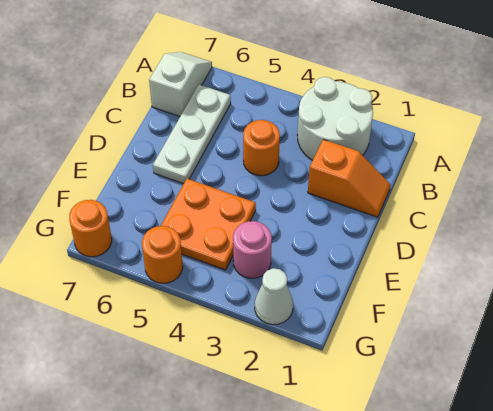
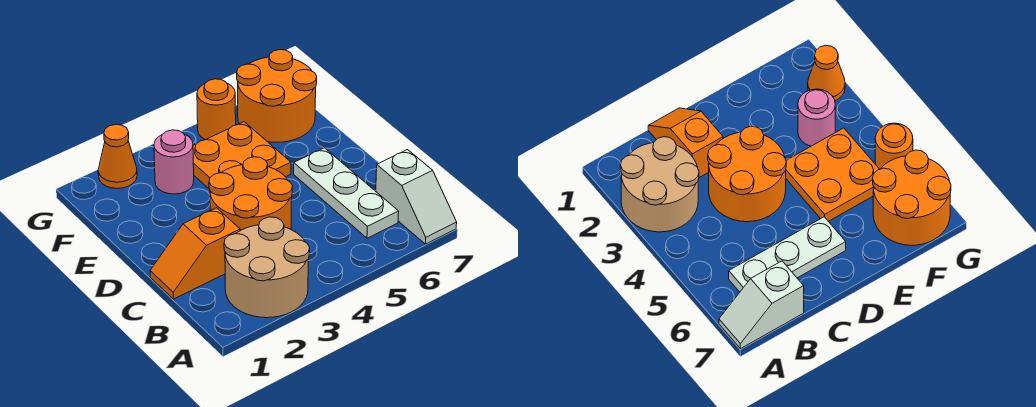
white round brick A2:B3 level 1 -> tan round brick A2:B3 level 1
orange round brick C4 level 1 -> orange round brick C3:D4 level 1
white cone G2 level 1 -> orange cone G2 level 1
orange round brick G7 level 1 -> orange round brick F6:G7 level 1

